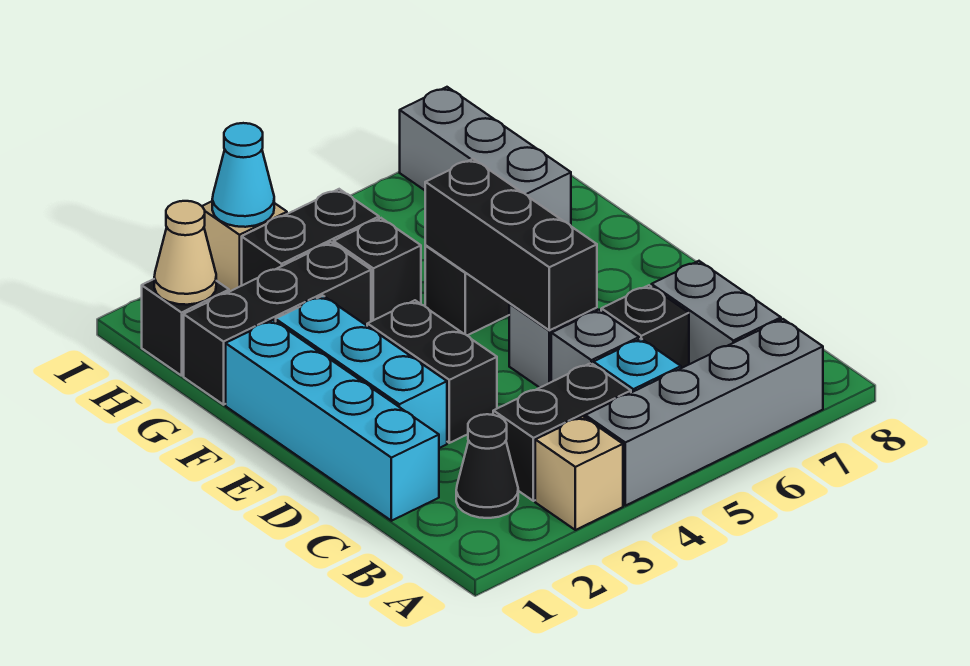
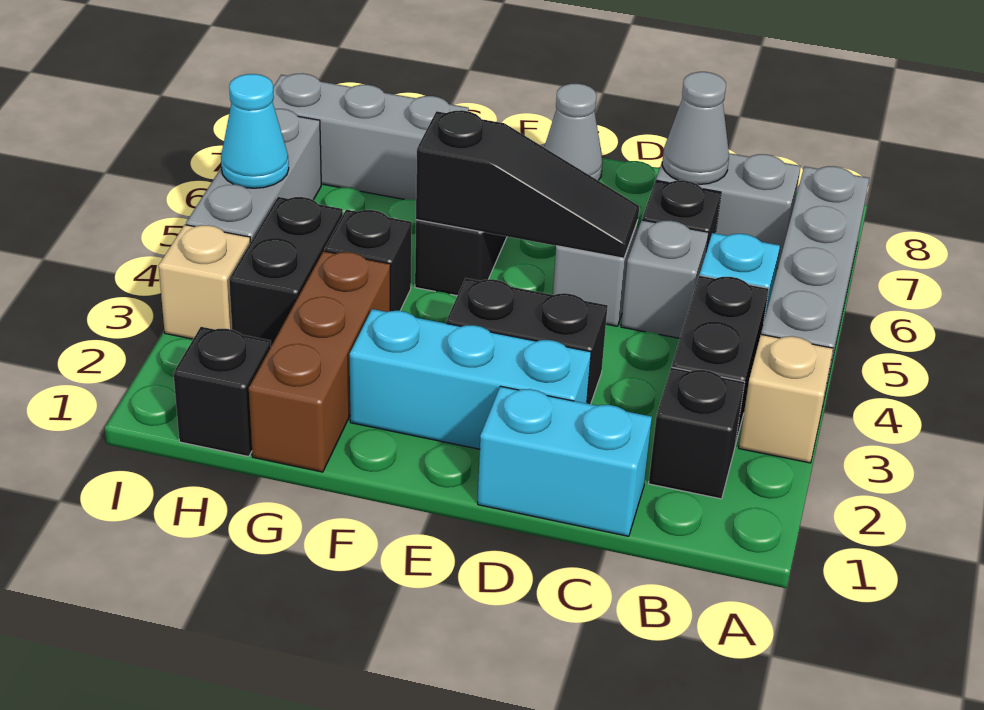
black cone B2 level 1 -> black brick B2 level 1
cyan brick C1:F1 level 1 -> cyan brick C1:D1 level 1
none -> grey cone C7 level 2
black brick D5:F5 level 2 -> black slope D5:F5 level 2 top F
none -> grey cone E8 level 1
black brick G1:G3 level 1 -> brown brick G1:G3 level 1
tan cone H1 level 2 -> none
cyan cone I3 level 2 -> cyan cone I5 level 2
none -> grey brick I4:I6 level 1

